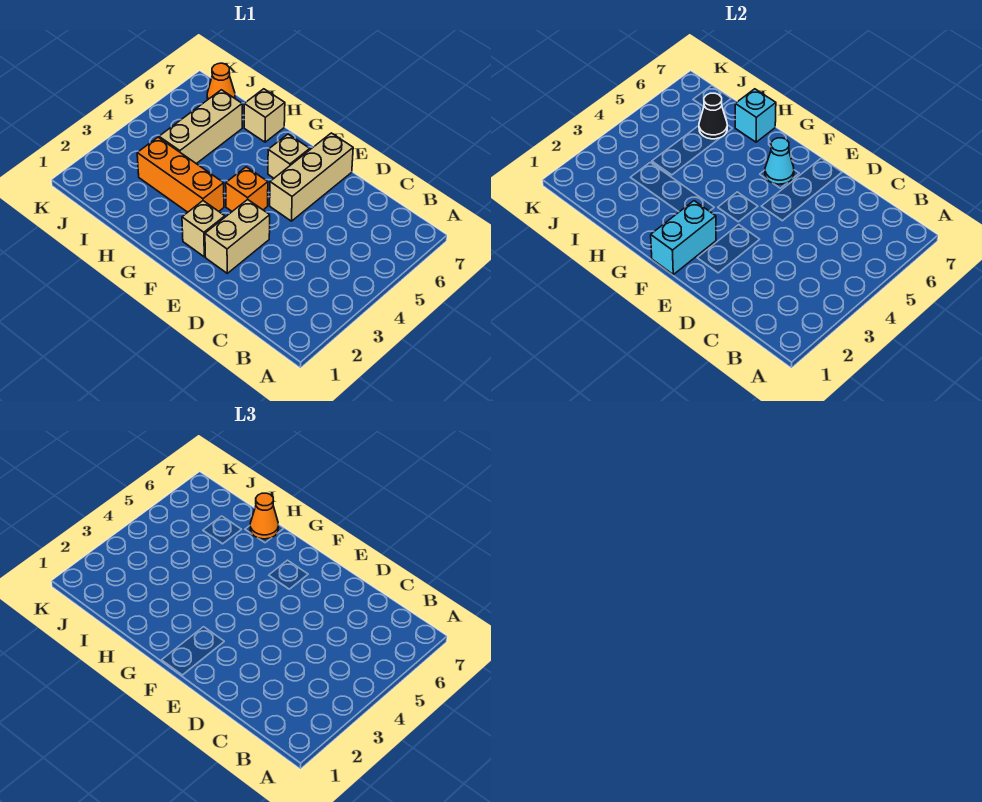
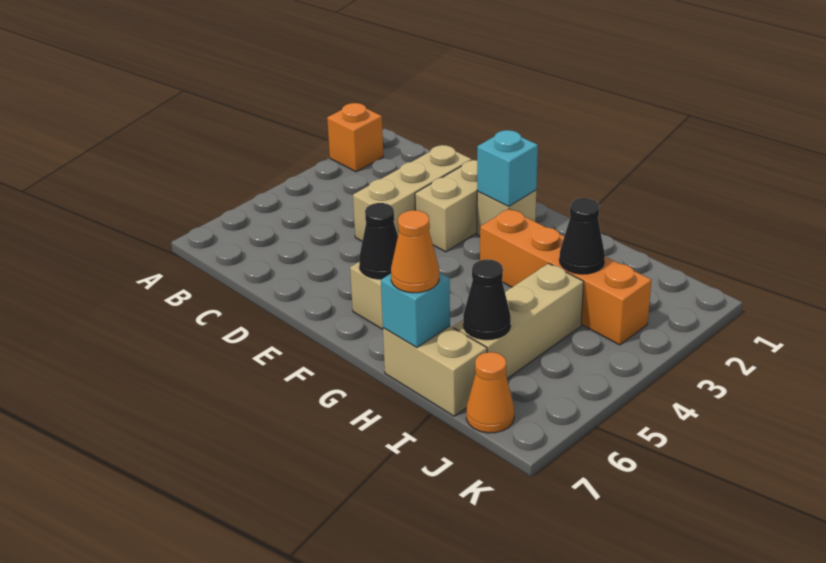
tan brick E5:E7 level 1 -> tan brick D2:D4 level 1
cyan brick F1:F2 level 2 -> cyan brick F2 level 2
orange brick F4 level 1 -> orange brick A2 level 1
cyan cone F6 level 2 -> black cone F6 level 2
orange brick G3:I3 level 1 -> orange brick G3:J3 level 1
tan brick H7 level 1 -> tan brick H7:I7 level 1
none -> black cone I3 level 2

